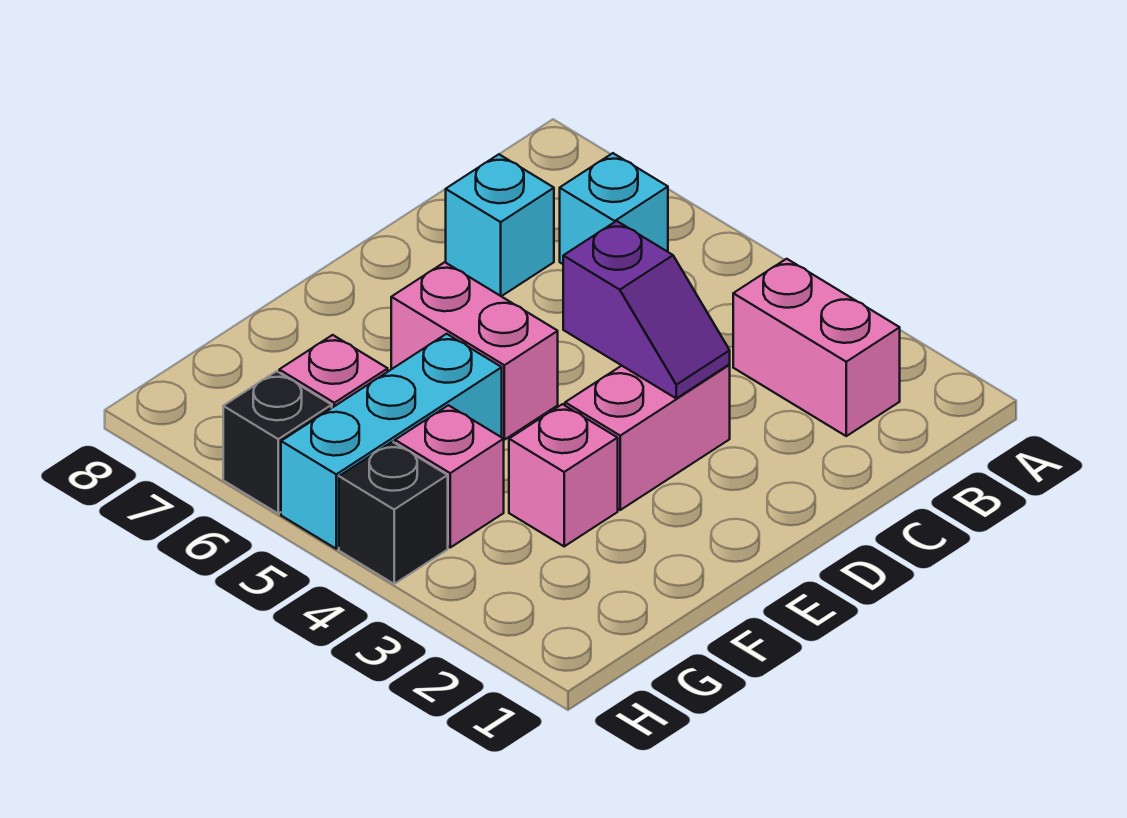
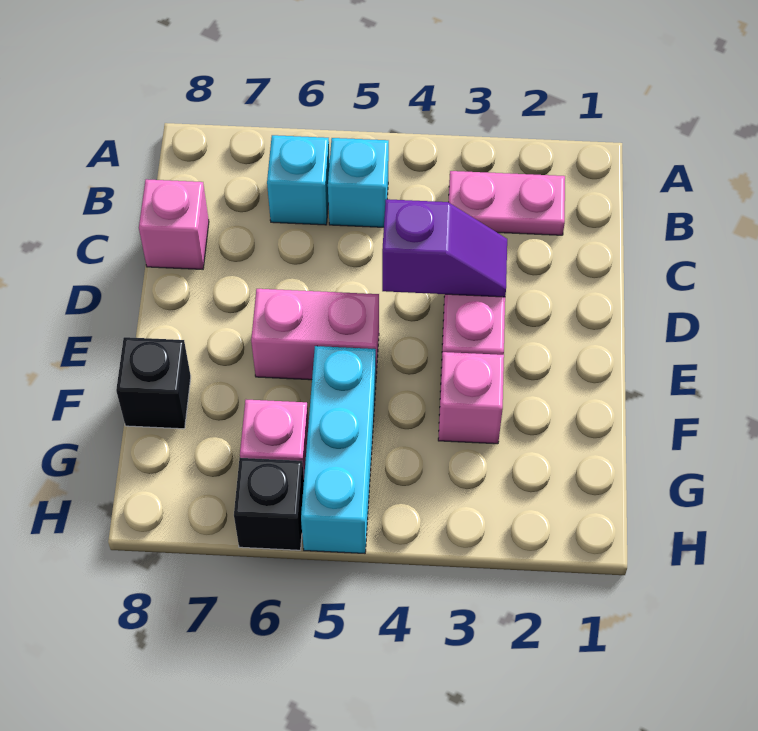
pink brick B2:B3 level 1 -> pink plate B2:B3 level 1
cyan brick C7 level 1 -> cyan brick B5 level 1
pink brick G4 level 1 -> pink brick C8 level 1
black brick H4 level 1 -> black brick F8 level 1

